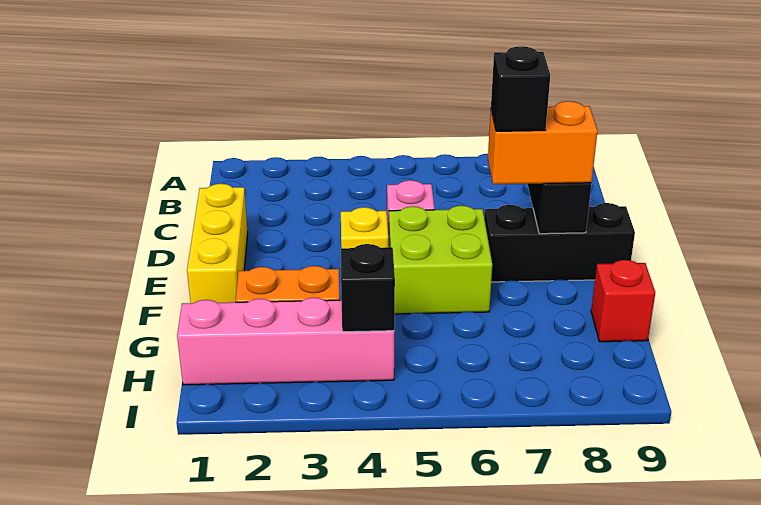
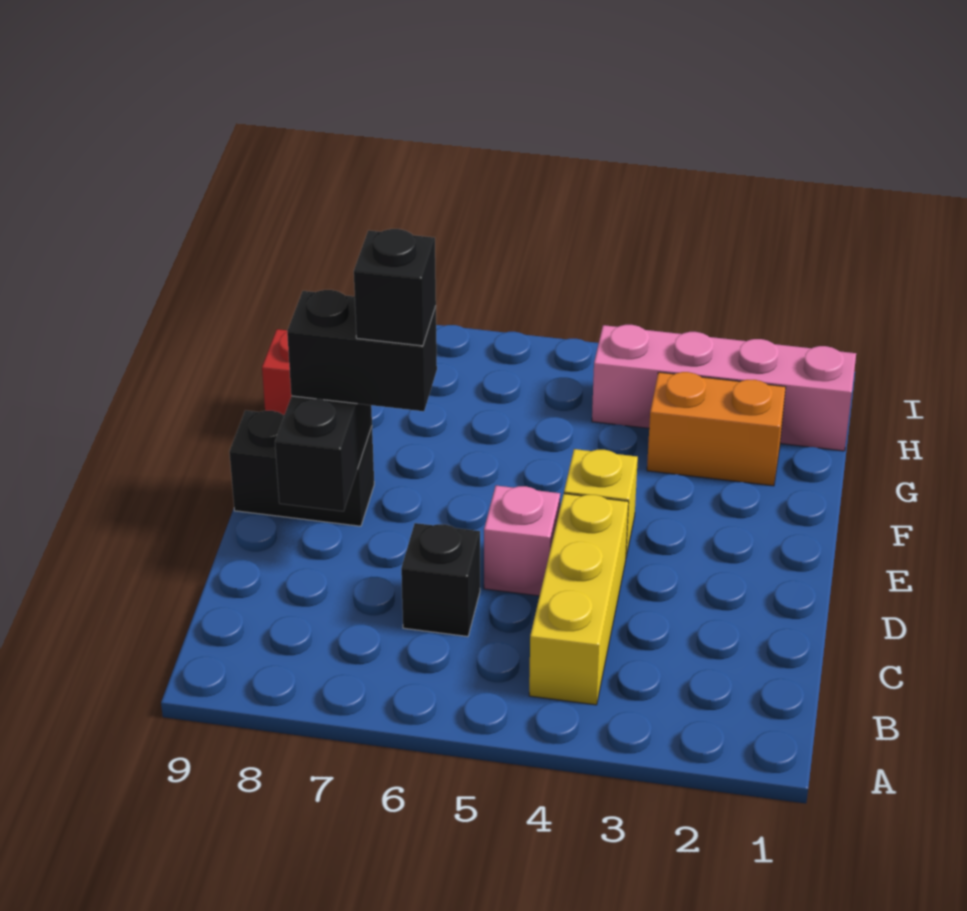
yellow brick D1:F1 level 1 -> yellow brick B4:D4 level 1
lime brick E5:F6 level 1 -> none
black brick E7:E9 level 1 -> black brick E8:E9 level 1
orange brick E7:E8 level 3 -> black brick E7:E8 level 3
black brick H4 level 2 -> black brick C6 level 1

